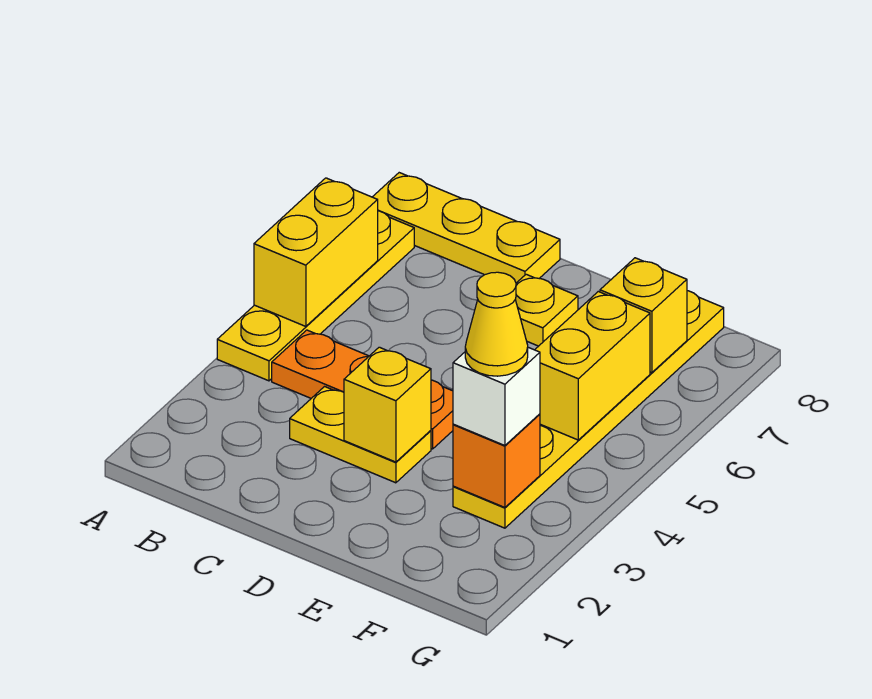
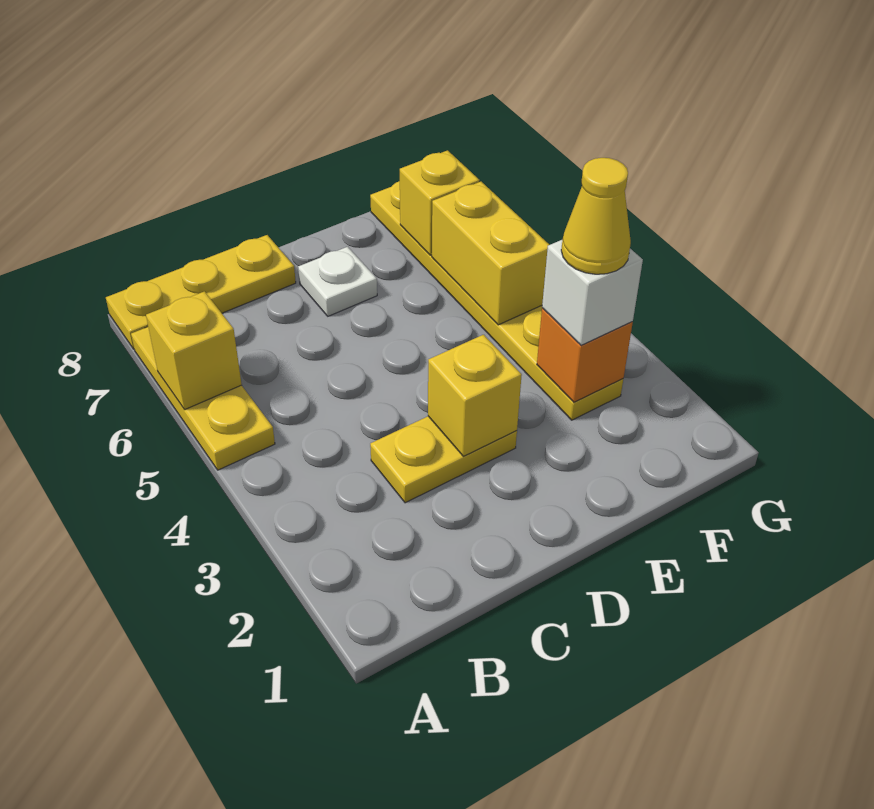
yellow plate A4:A7 level 1 -> yellow plate A5:A7 level 1
yellow brick A5:A6 level 2 -> yellow brick A6 level 2
orange plate B4:D4 level 1 -> none
yellow plate D7 level 1 -> white plate D7 level 1

